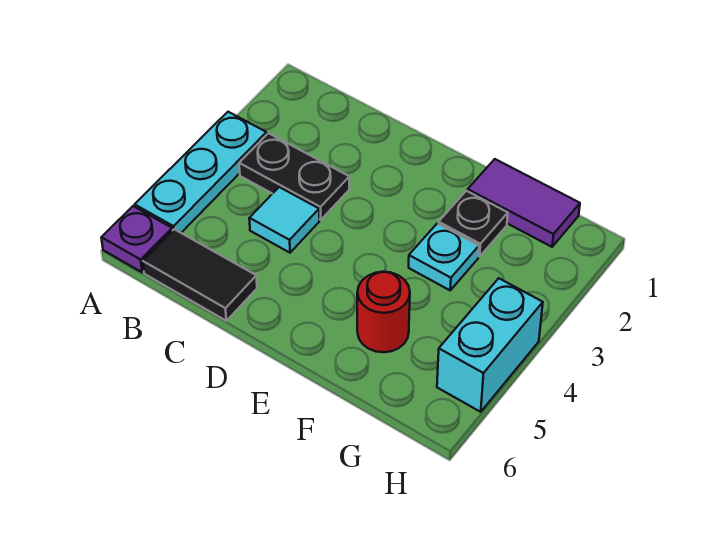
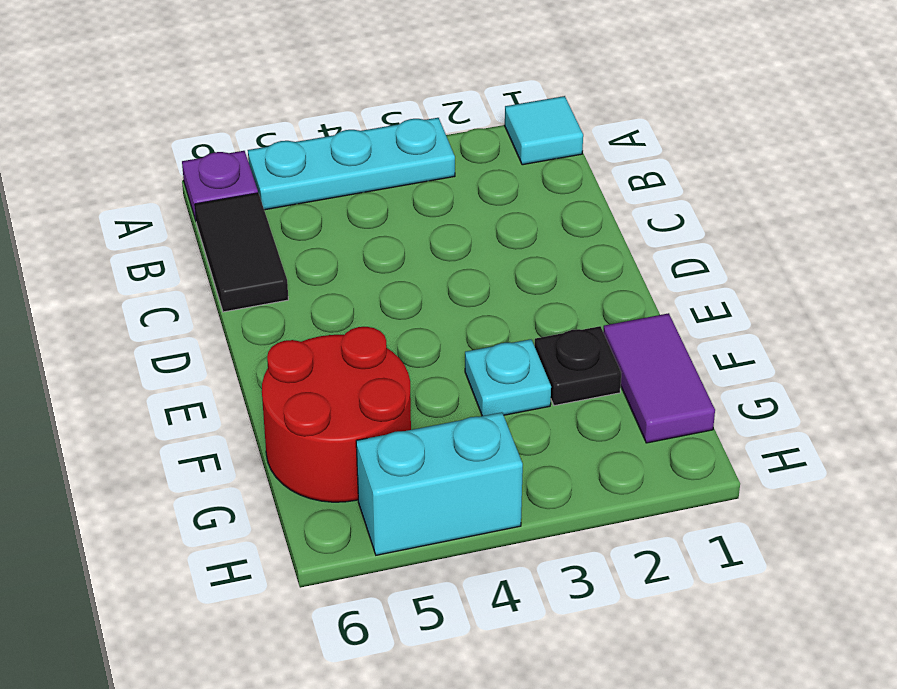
black plate B3:C3 level 1 -> none
cyan tile C4 level 1 -> cyan tile A1 level 1
red round brick F5 level 1 -> red round brick F5:G6 level 1

